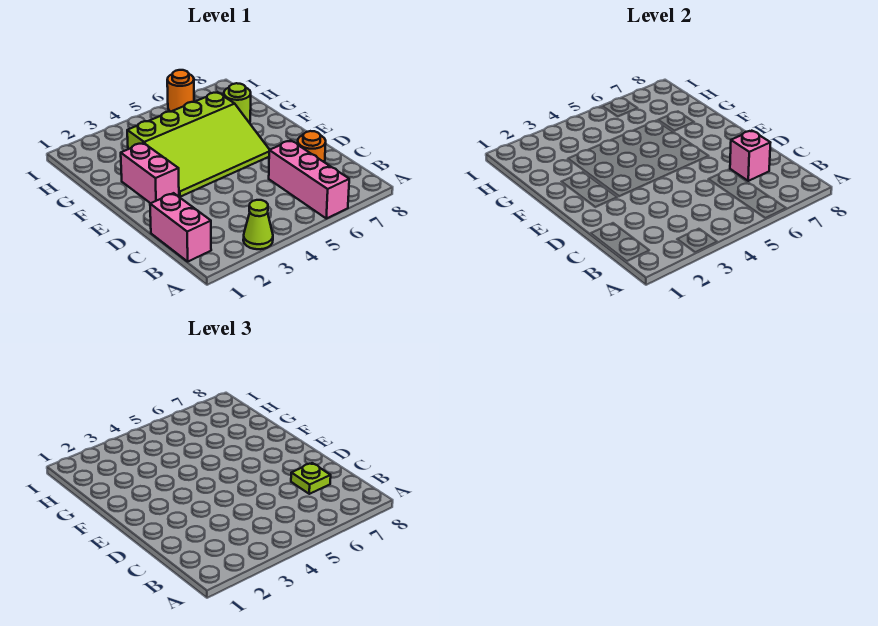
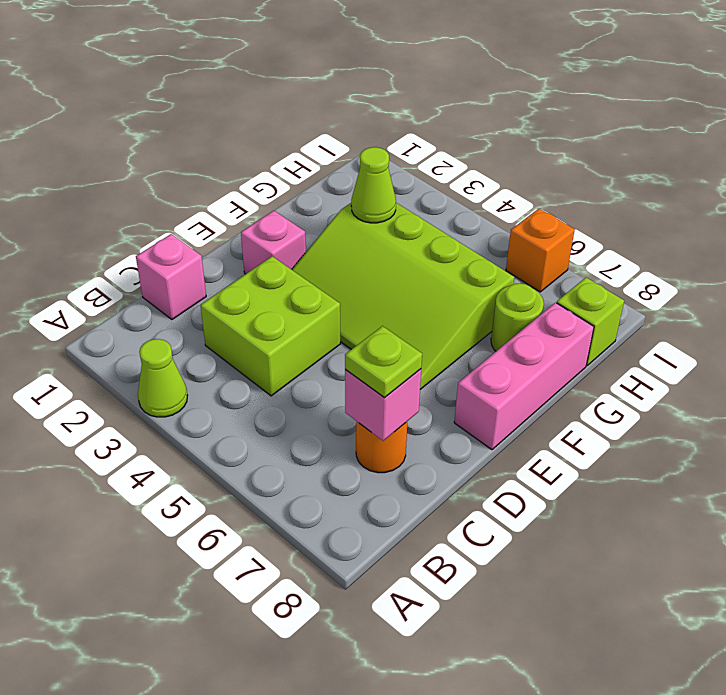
pink brick A6:C6 level 1 -> pink brick E8:G8 level 1
pink brick B1:C1 level 1 -> pink brick C1 level 1
none -> lime brick C3:D4 level 1
pink brick E2:F2 level 1 -> pink brick E2 level 1
none -> lime cone G3 level 2
none -> lime brick H8 level 1
orange round brick I6 level 1 -> orange brick I6 level 1

